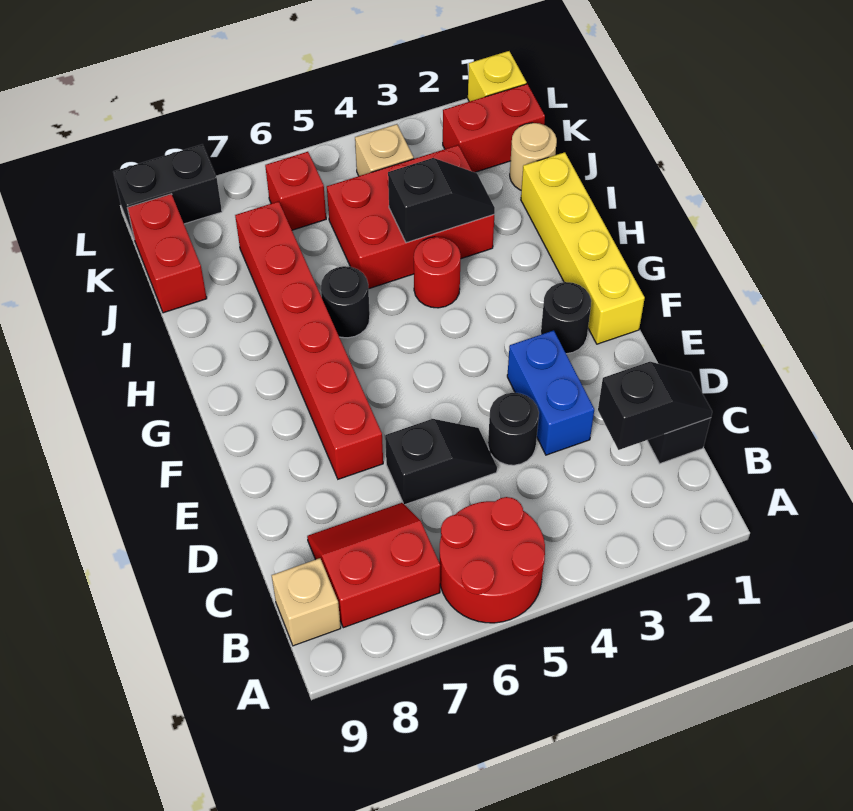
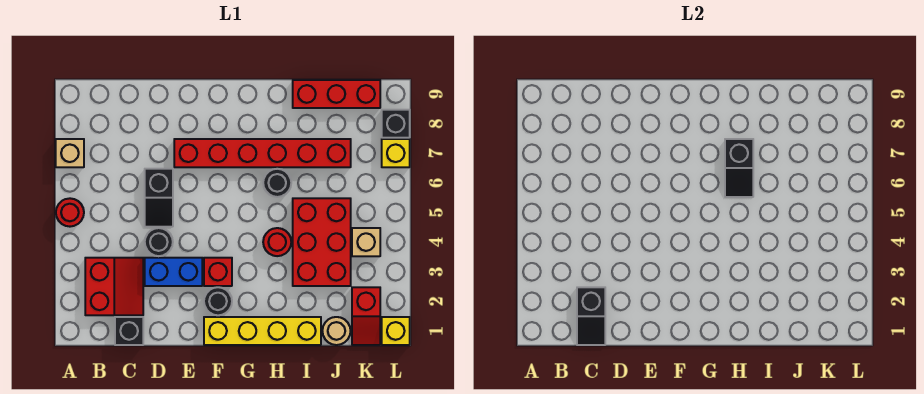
red round brick A5:B6 level 1 -> red round brick A5 level 1
red slope B7:C8 level 1 top B -> red slope B2:C3 level 1 top B
tan brick B9 level 1 -> tan brick A7 level 1
black slope I3:I4 level 2 top 4 -> black slope H6:H7 level 2 top 7
red brick J9:K9 level 1 -> red brick I9:K9 level 1
red brick K1:K2 level 1 -> red slope K1:K2 level 1 top 2
red brick K6 level 1 -> red brick F3 level 1
none -> yellow brick L7 level 1
black brick L8:L9 level 1 -> black brick L8 level 1

